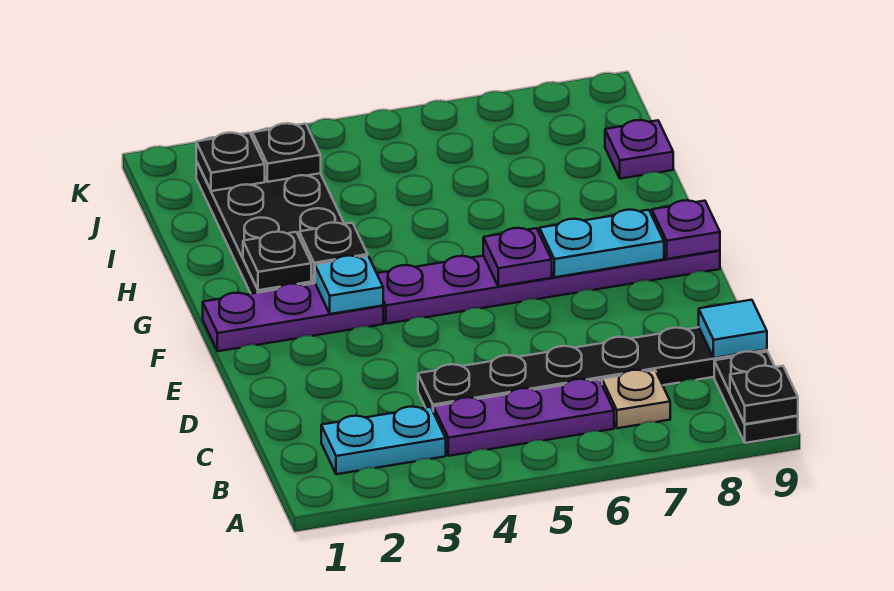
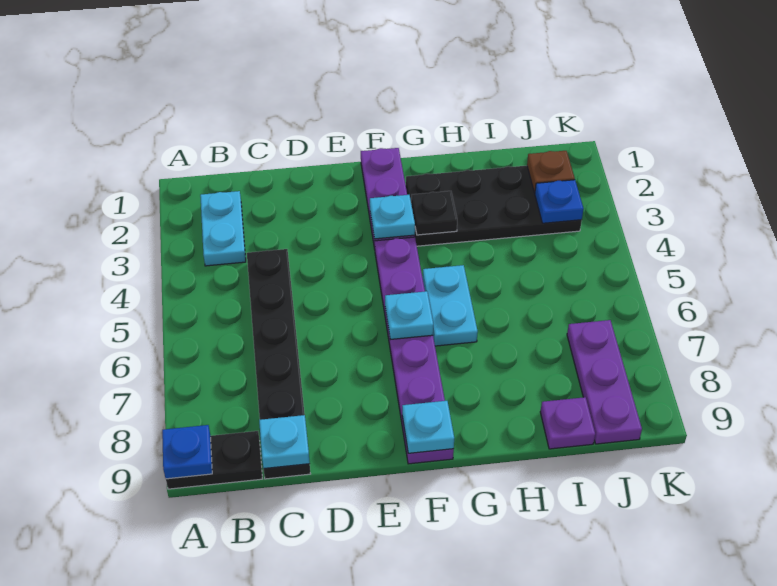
black plate A9 level 2 -> blue plate A9 level 2
purple plate B4:B6 level 1 -> purple plate J7:J9 level 1
tan plate B7 level 1 -> none
cyan tile C9 level 2 -> cyan plate C9 level 2
purple plate F6 level 2 -> cyan plate F6 level 2
cyan plate F7:F8 level 2 -> cyan plate G5:G6 level 1
purple plate F9 level 2 -> cyan plate F9 level 2
black plate G2 level 2 -> none
black plate J2 level 2 -> brown plate J2 level 2
black plate J3 level 2 -> blue plate J3 level 2

